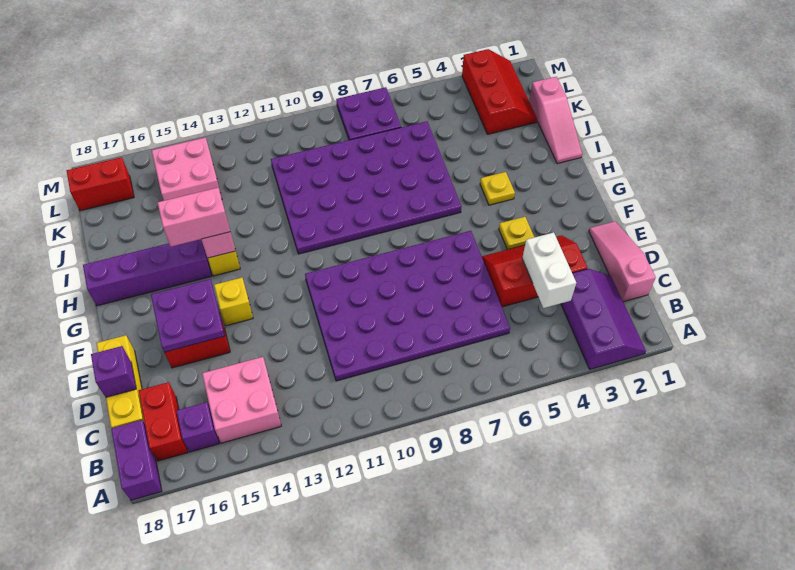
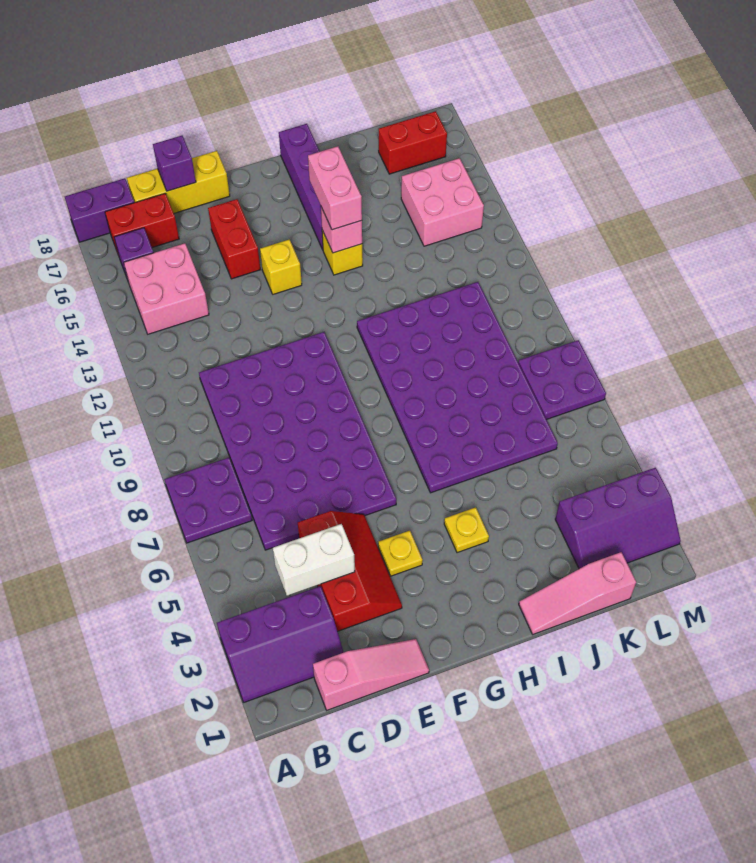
purple plate E15:F16 level 2 -> purple plate A7:B8 level 1
red slope K2:M3 level 1 top 3 -> purple slope K2:M3 level 1 top 3
red brick L17:L18 level 1 -> red brick K17:L17 level 1

